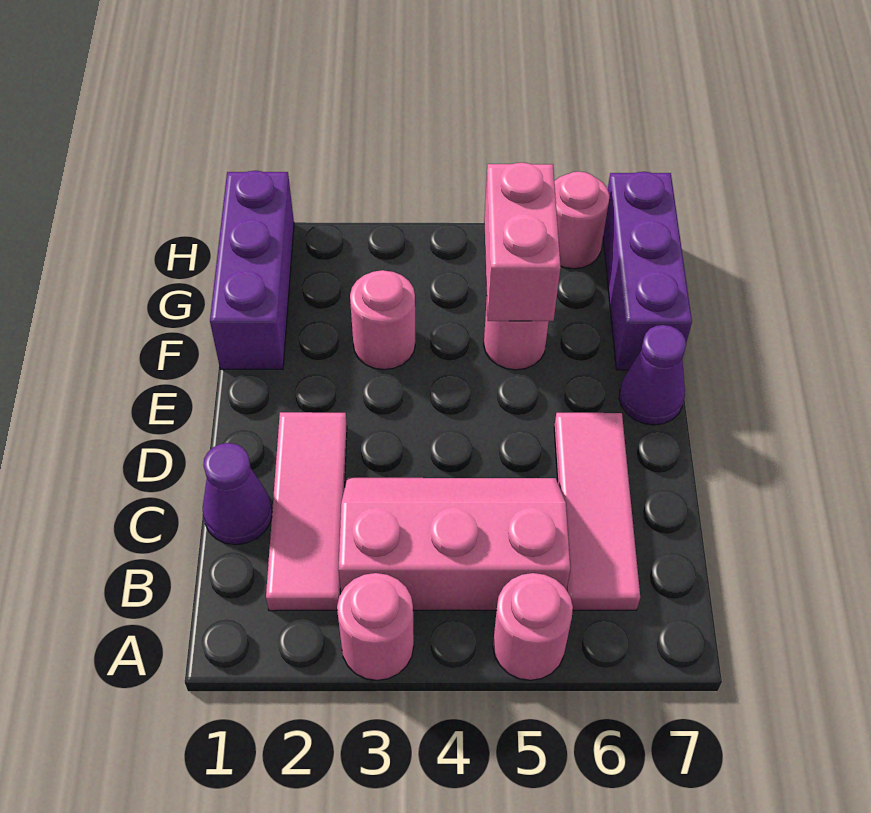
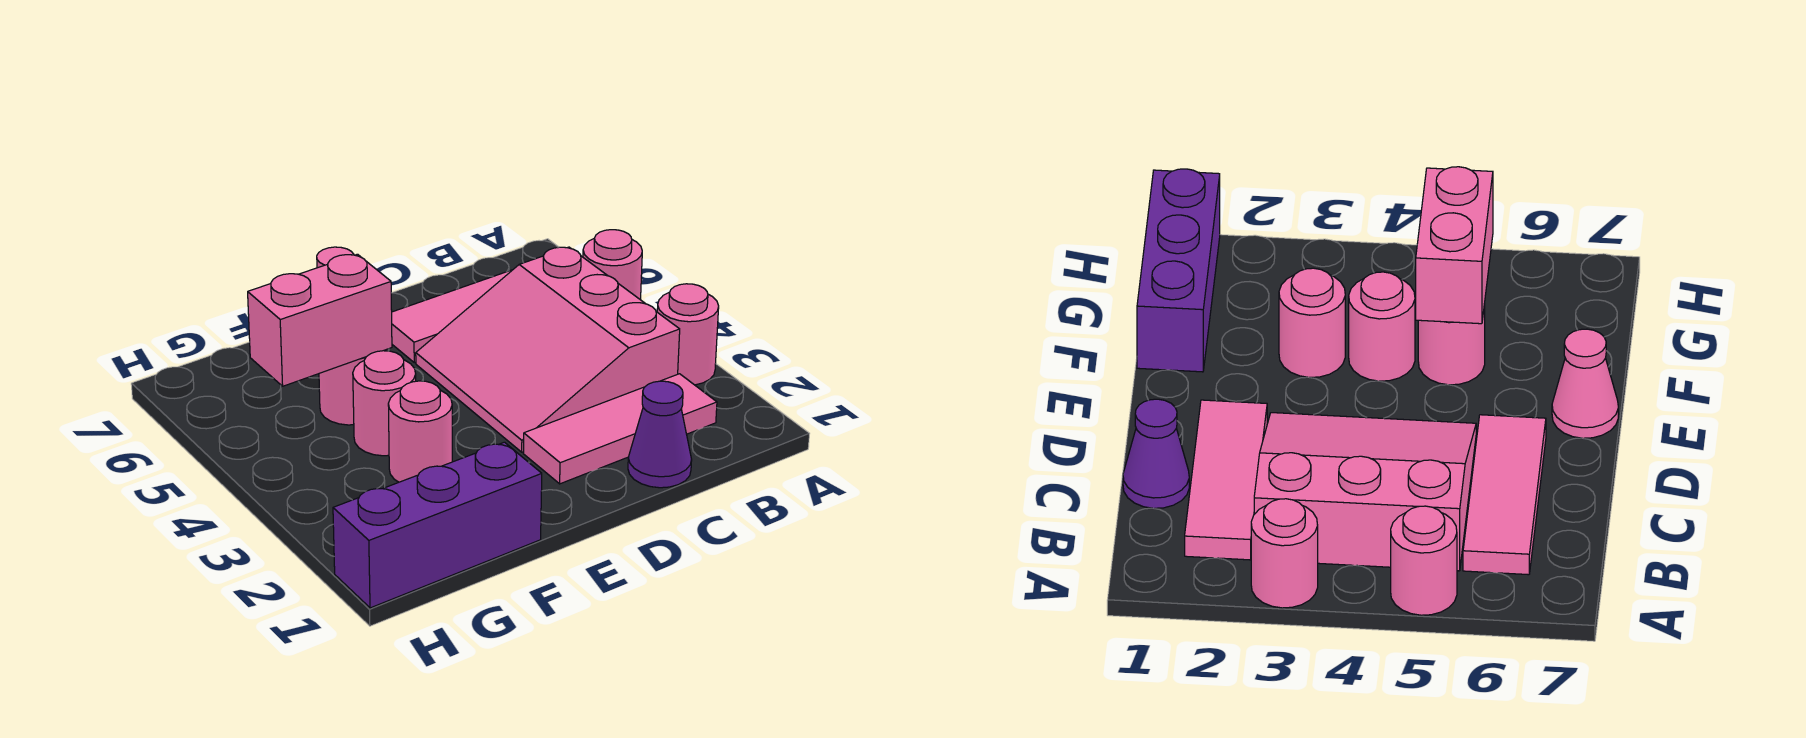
pink slope B3:C5 level 1 top B -> pink slope B3:D5 level 1 top B
purple cone E7 level 1 -> pink cone E7 level 1
purple brick F7:H7 level 1 -> none
pink round brick H6 level 1 -> pink round brick F4 level 1

